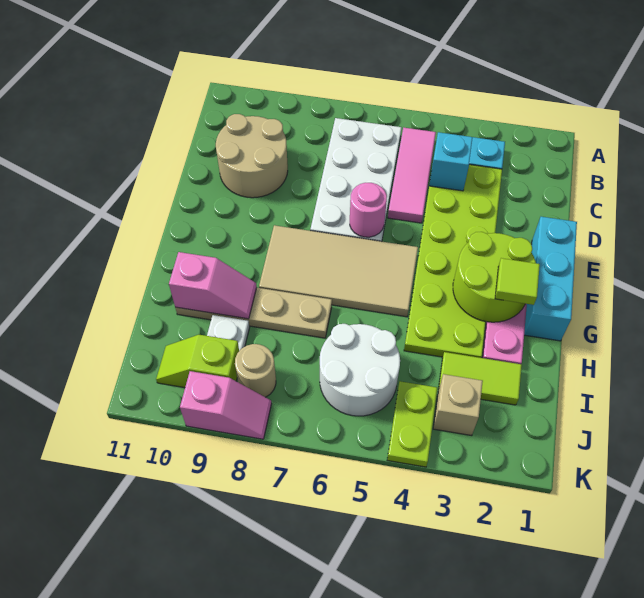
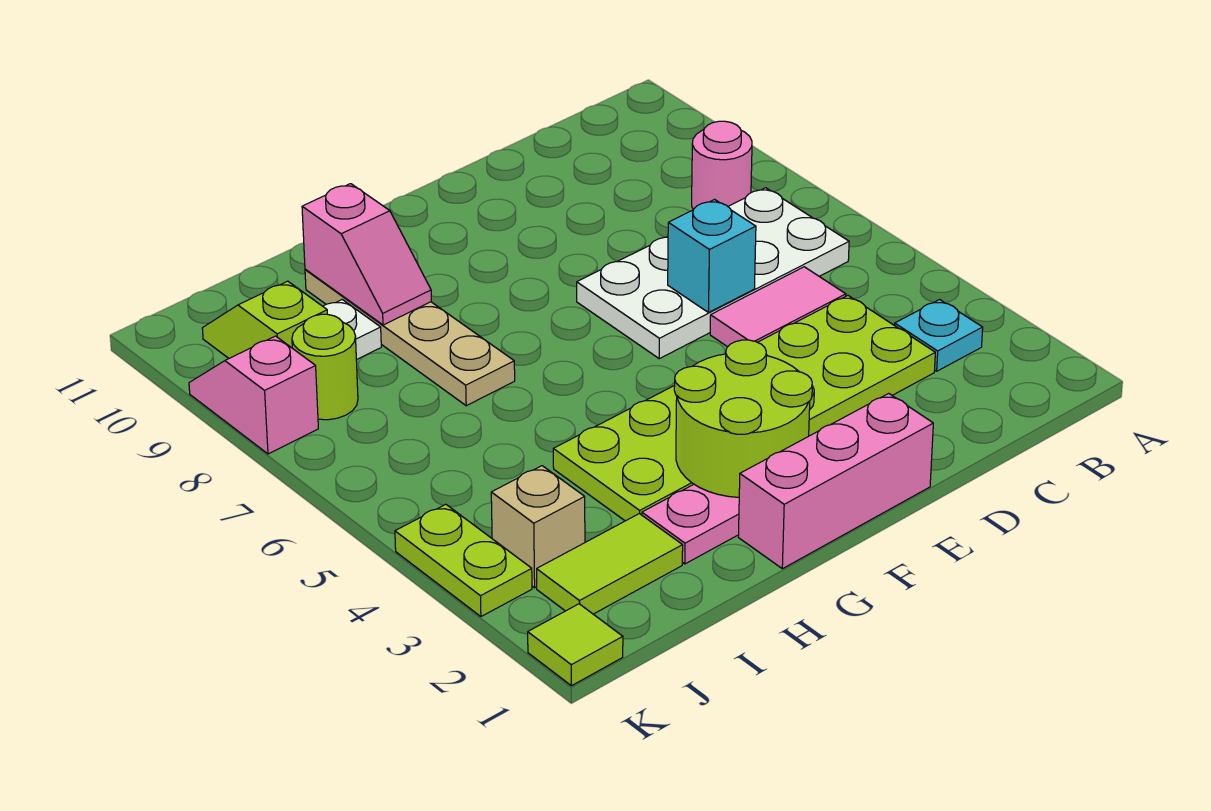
pink tile B5:D5 level 1 -> pink tile C5:D5 level 1
cyan brick C4 level 2 -> cyan brick D6 level 2
tan round brick C9:D10 level 1 -> none
cyan brick E1:G1 level 1 -> pink brick E1:G1 level 1
pink round brick E6 level 2 -> pink round brick B8 level 1
tan tile F5:G8 level 1 -> none
lime tile G2 level 3 -> lime tile K1 level 1
lime tile I2:I3 level 1 -> lime tile I2:J2 level 1
white round brick I5:J6 level 1 -> none
lime plate J4:K4 level 1 -> lime plate K3:K4 level 1
tan round brick J8 level 1 -> lime round brick J8 level 1
pink slope K8:K9 level 1 top 9 -> pink slope K8:K9 level 1 top 8

